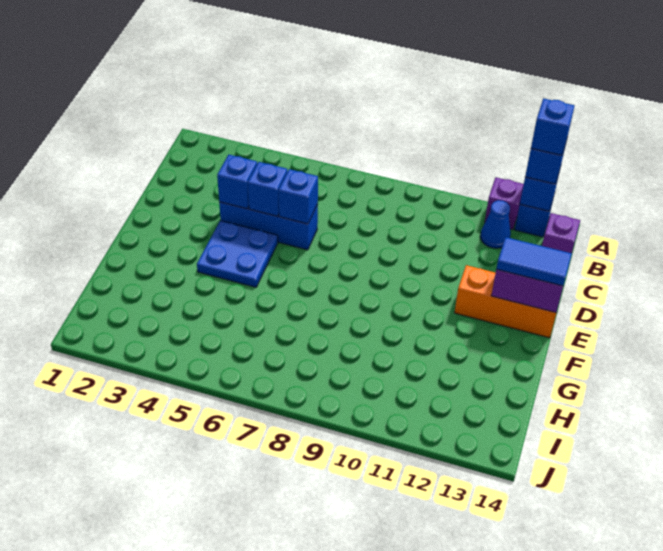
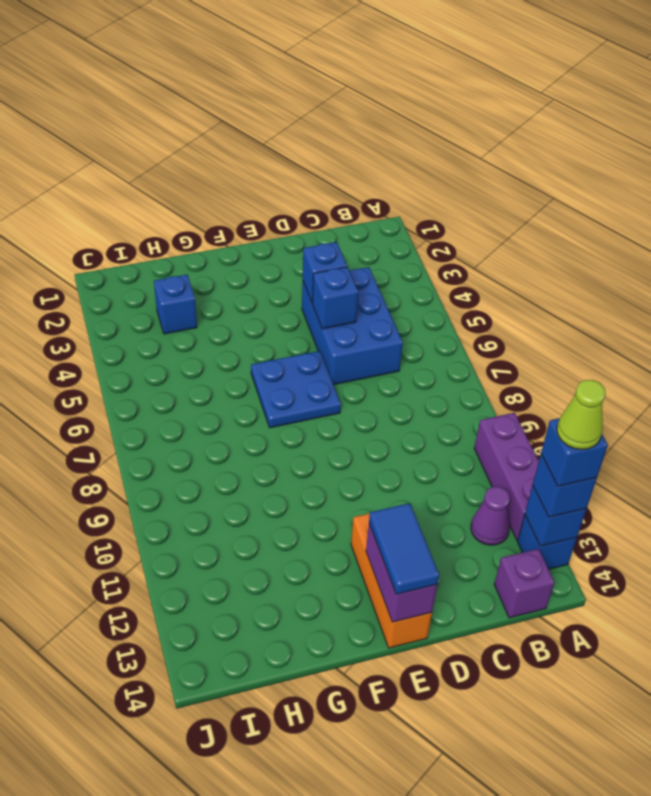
purple brick A12 level 1 -> purple brick A10:A12 level 1
none -> lime cone A13 level 5
blue cone B12 level 1 -> purple cone B12 level 1
blue brick D4:D6 level 1 -> blue brick C4:D6 level 1
blue brick D6 level 2 -> blue brick H3 level 1
blue plate E4:F5 level 1 -> blue plate E6:F7 level 1

